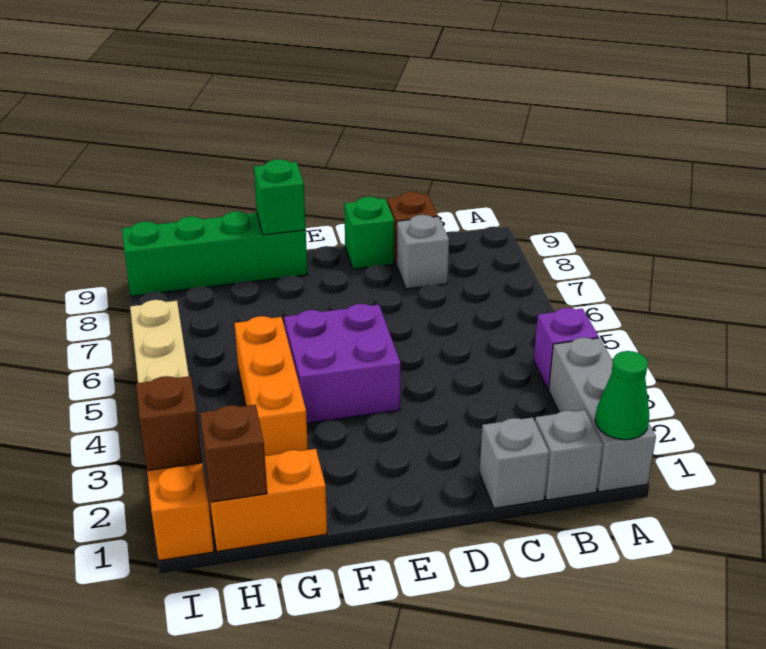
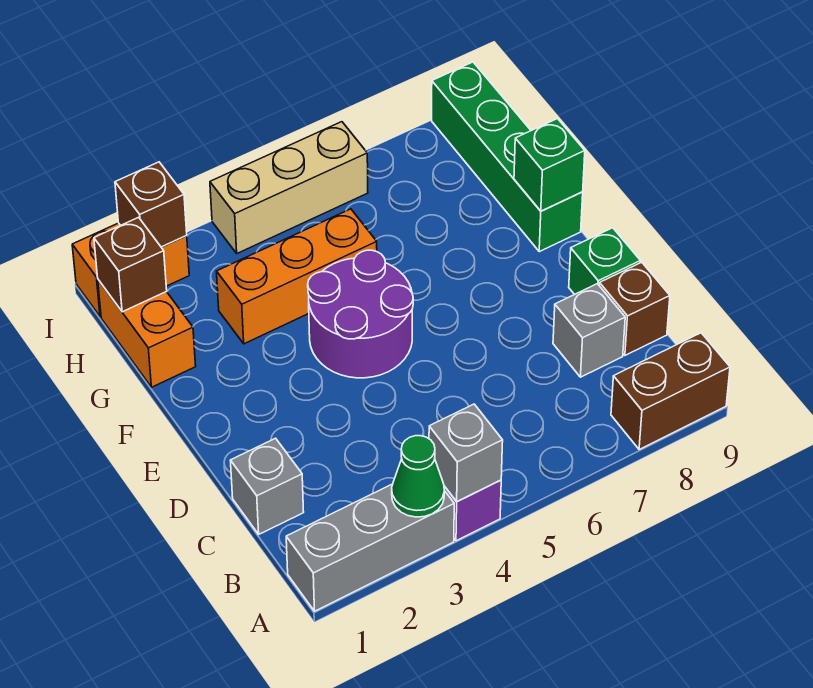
green cone A1 level 2 -> green cone A3 level 2
none -> brown brick A8:A9 level 1
grey brick B1 level 1 -> grey brick A4 level 2
purple brick E4:F5 level 1 -> purple round brick E4:F5 level 1

